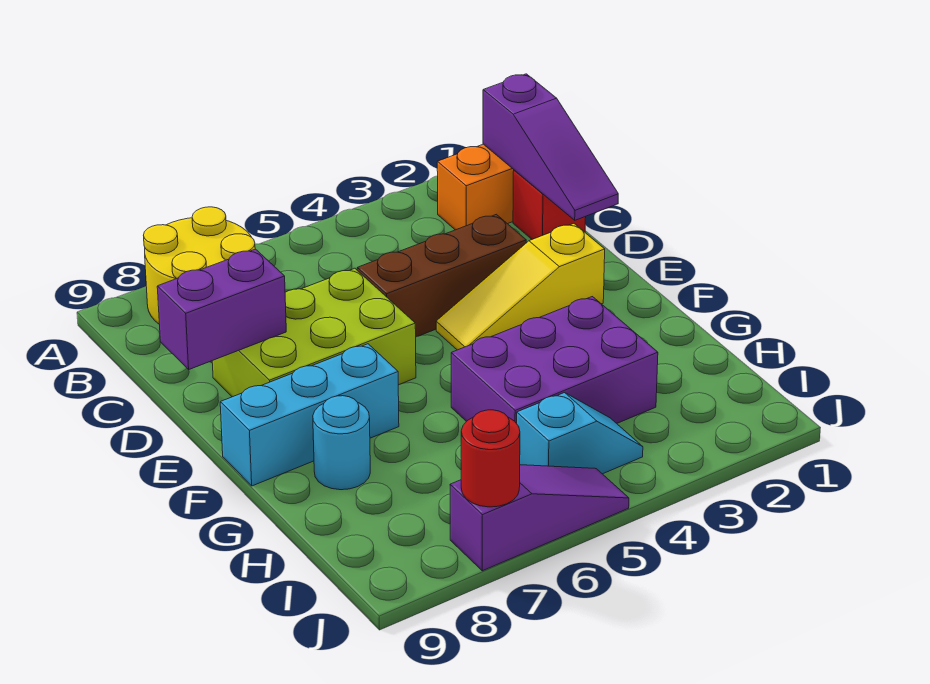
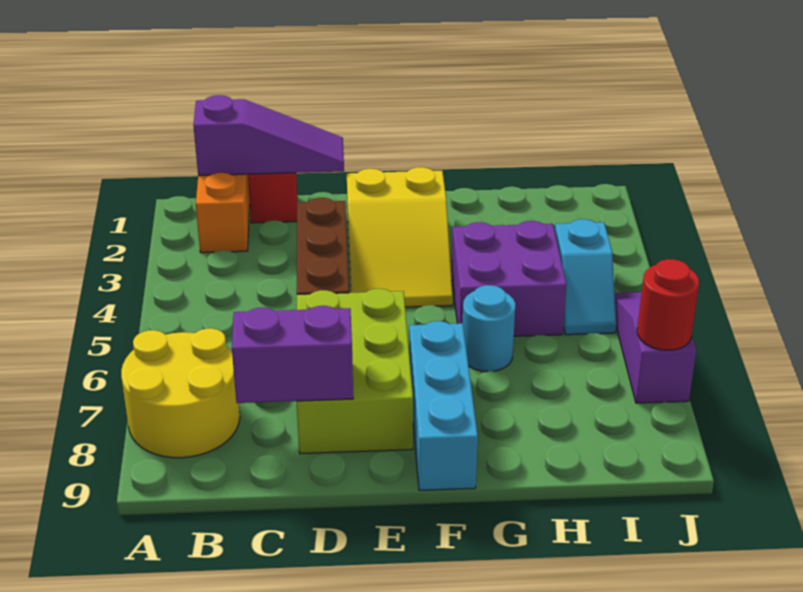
purple brick D8:D9 level 2 -> purple brick C8:D8 level 2
yellow slope E2:E4 level 1 top 2 -> yellow slope E2:F4 level 1 top 2
purple brick G3:H5 level 1 -> purple brick G4:H5 level 1
cyan round brick G8 level 1 -> cyan round brick G6 level 1
cyan slope I4:I5 level 1 top 5 -> cyan slope I4:I5 level 1 top 4

